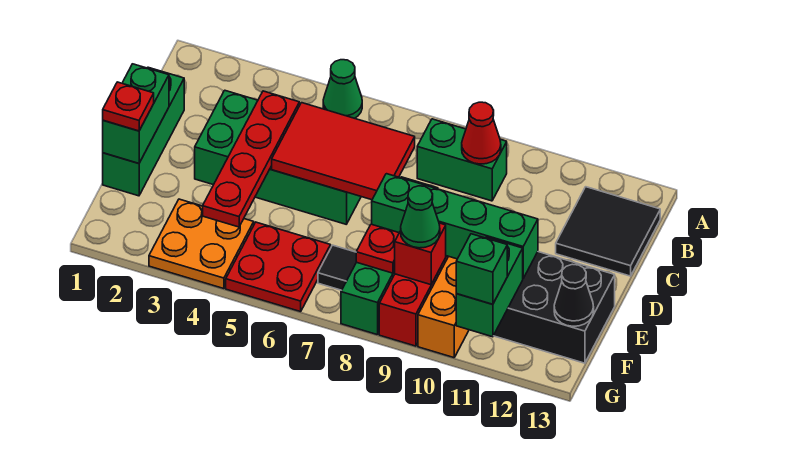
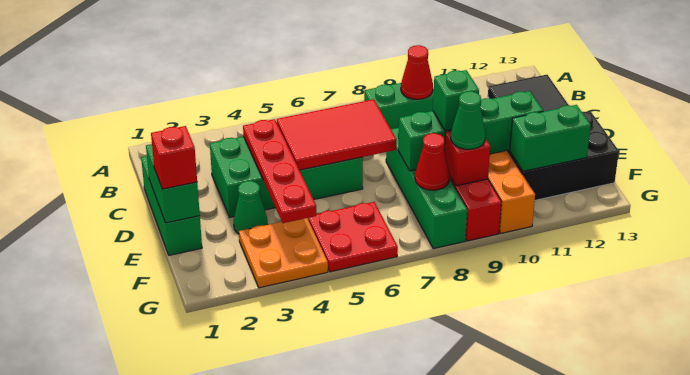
green cone A5 level 1 -> green cone E3 level 1
red plate E1 level 3 -> red brick E1 level 3
black tile F7 level 1 -> none
red plate F8 level 2 -> red cone F8 level 2
green brick F11:G11 level 2 -> green brick F11:F12 level 2
black cone F13 level 2 -> none
green brick G11 level 3 -> green brick E9 level 3

